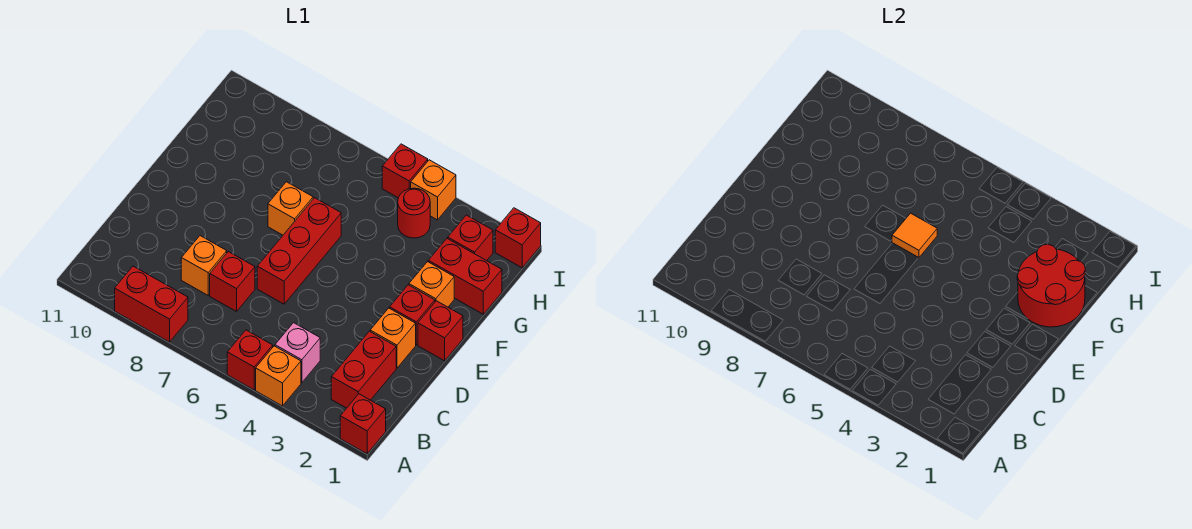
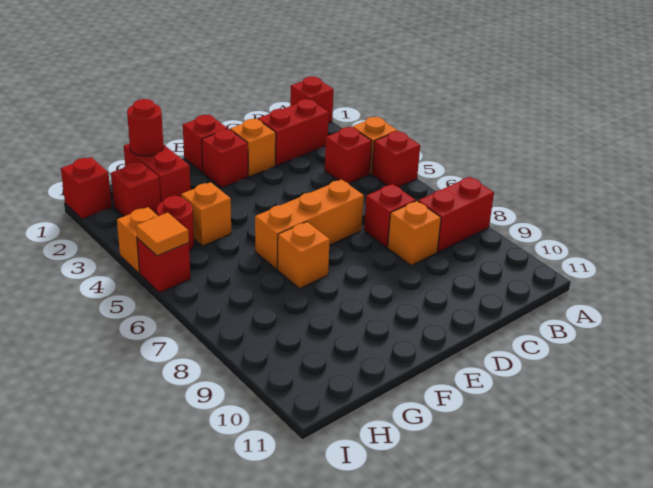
red brick A8:A9 level 1 -> red brick A8:B8 level 1
pink brick B4 level 1 -> red brick B4 level 1
red brick D6:F6 level 1 -> orange brick D6:F6 level 1
red round brick F1:G2 level 2 -> red round brick G1 level 2
orange brick F2 level 1 -> orange brick G4 level 1
orange tile F6 level 2 -> orange tile I5 level 2

